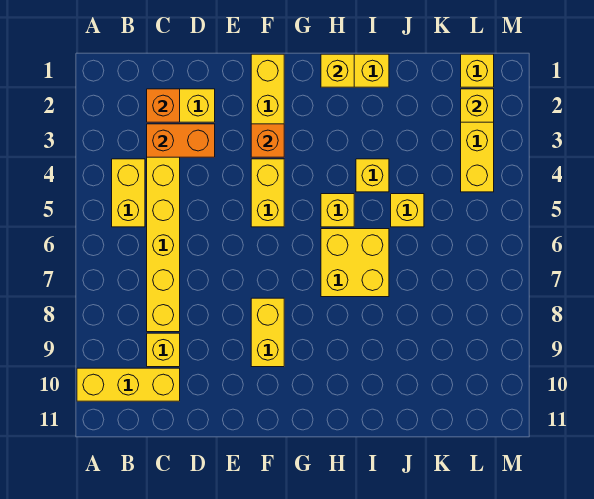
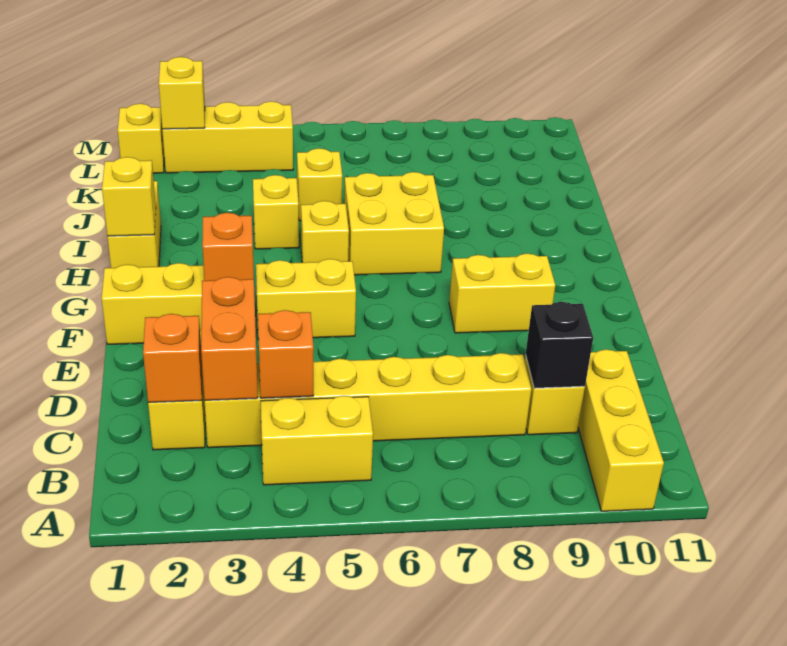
none -> orange brick C4 level 2
none -> black brick C9 level 2

